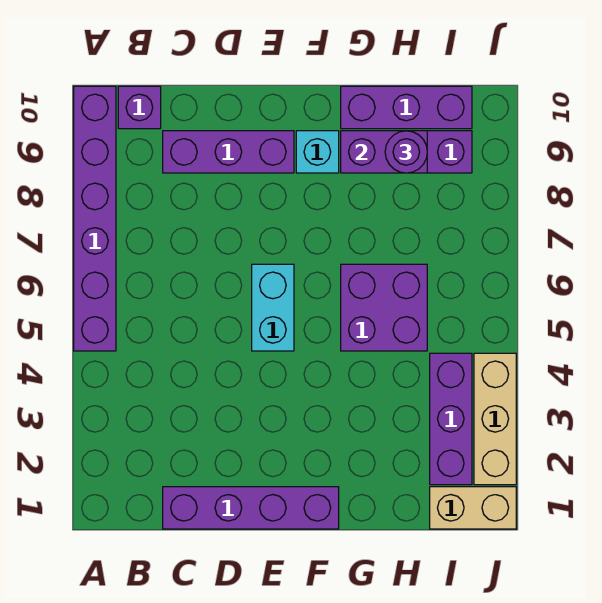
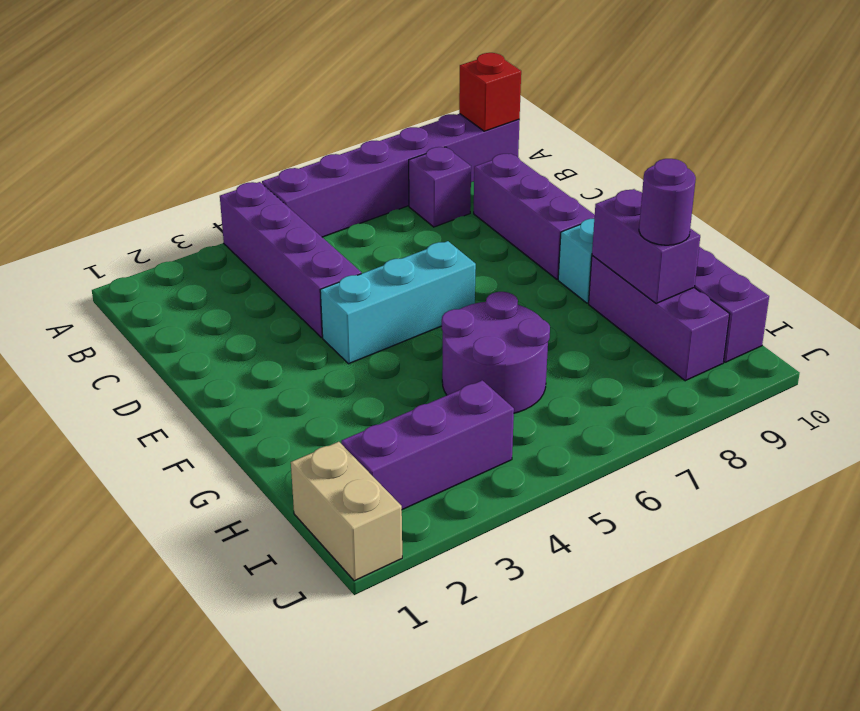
none -> red brick A10 level 2
purple brick B10 level 1 -> purple brick B8 level 1
purple brick C1:F1 level 1 -> purple brick A4:D4 level 1
cyan brick E5:E6 level 1 -> cyan brick E4:E6 level 1
purple brick G5:H6 level 1 -> purple round brick G5:H6 level 1
tan brick J2:J4 level 1 -> none

